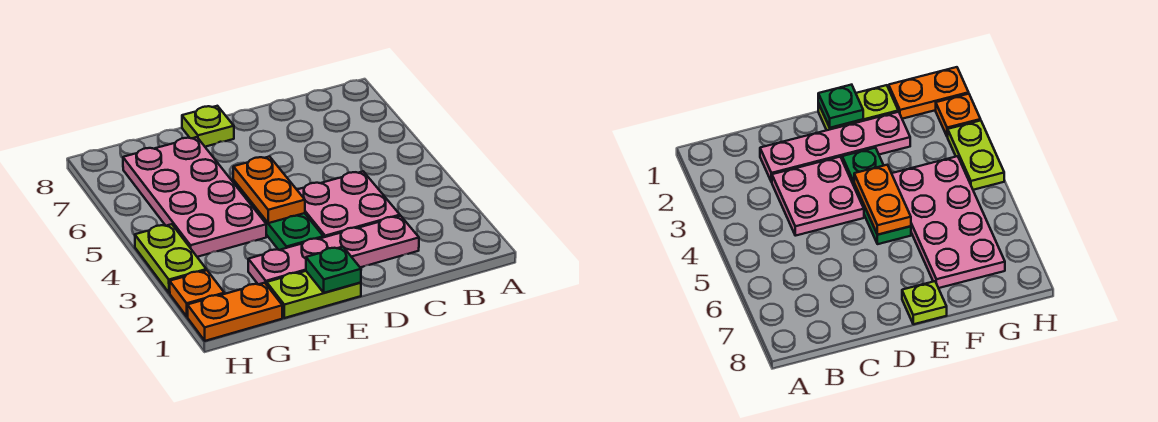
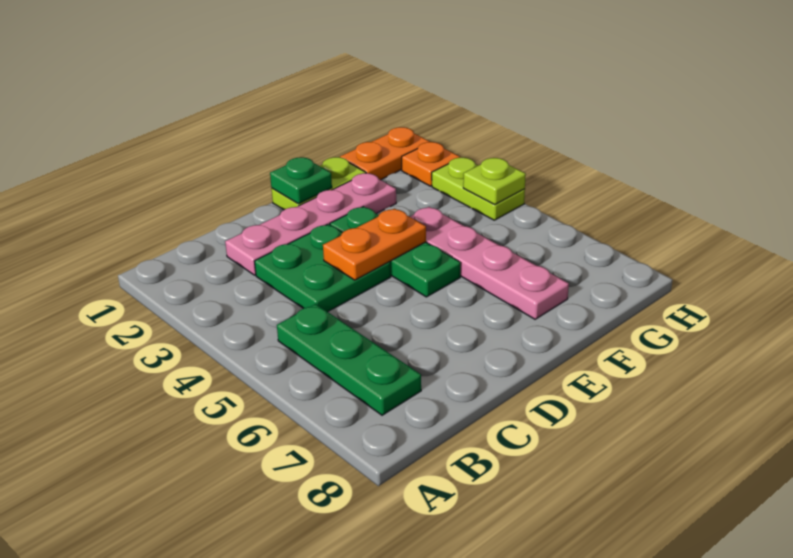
none -> green plate B5:B7 level 1
pink plate C3:D4 level 1 -> green plate C3:D4 level 1
orange plate E4:E5 level 2 -> orange plate D4:E4 level 2
lime plate E8 level 1 -> lime plate H4 level 2
pink plate F4:G7 level 1 -> pink plate F4:F7 level 1

